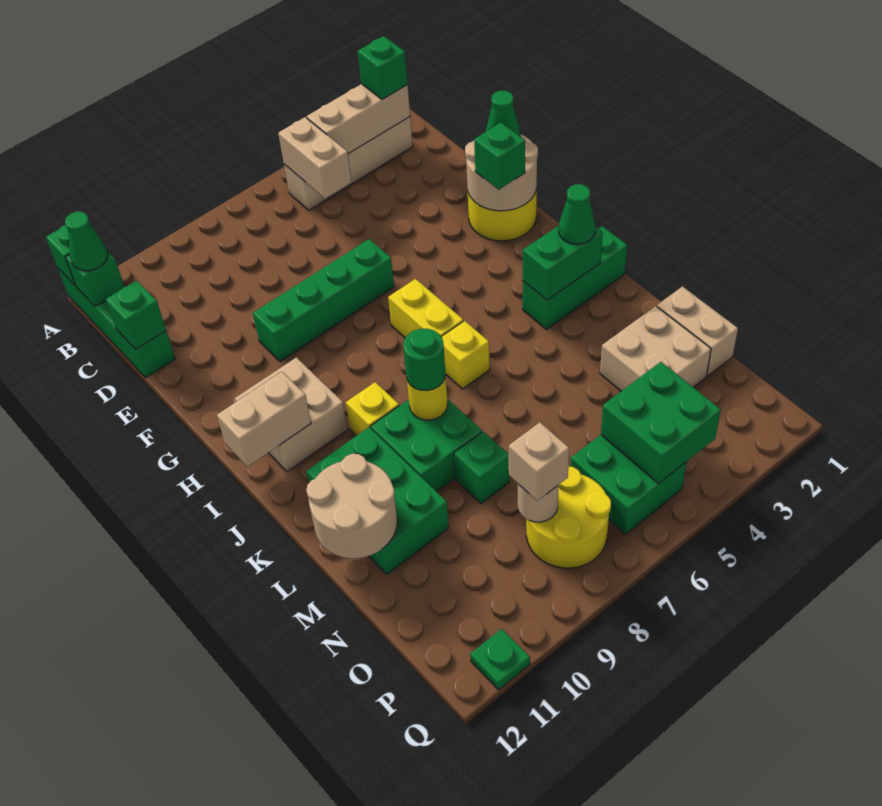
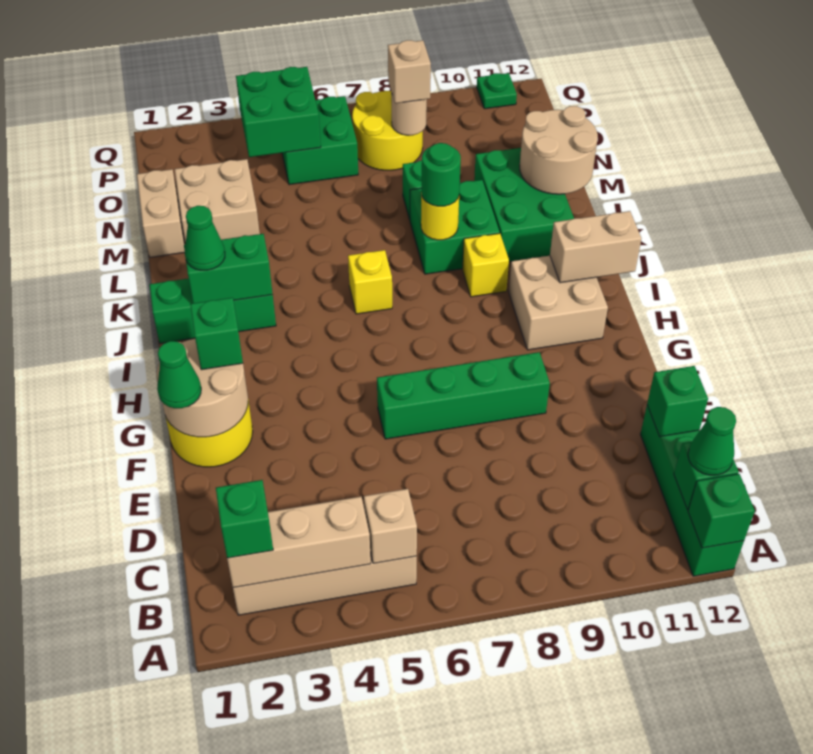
tan brick B5:C5 level 2 -> tan brick B5 level 2
yellow brick H6:I6 level 1 -> none

